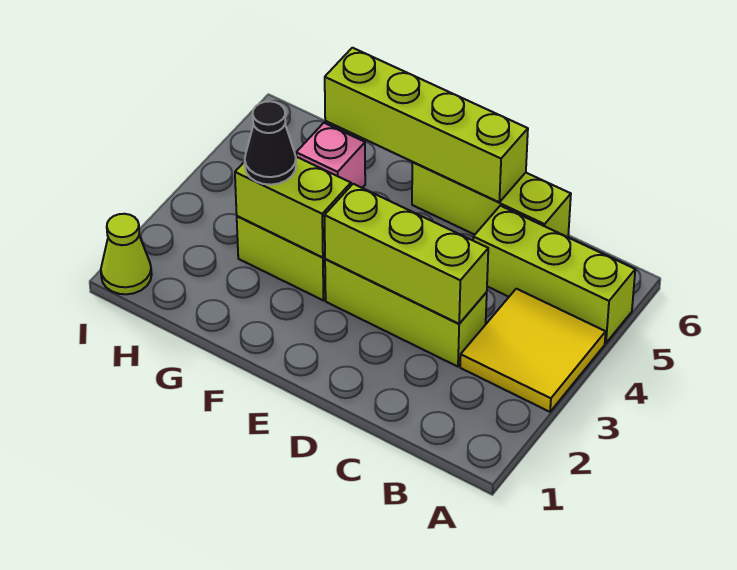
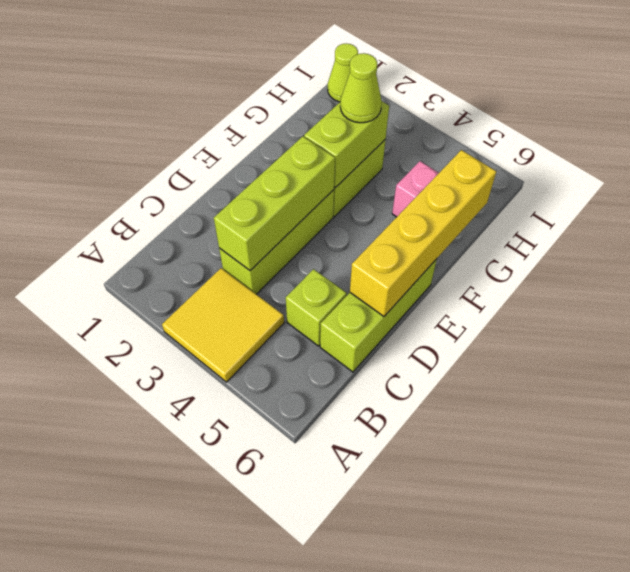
lime brick A5:C5 level 1 -> lime brick C5 level 1
lime brick D6:G6 level 2 -> yellow brick D6:G6 level 2
black cone G3 level 3 -> lime cone G3 level 3

